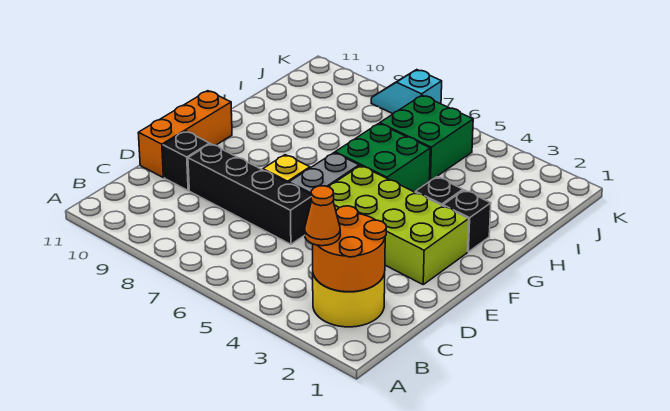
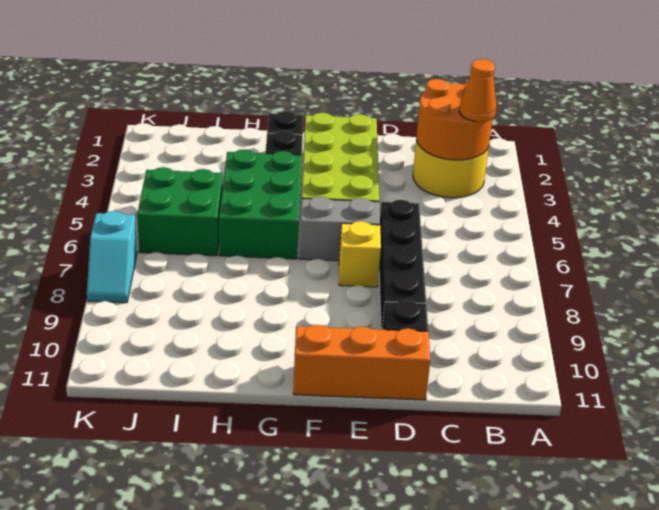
green brick G5:H6 level 1 -> green brick G4:H6 level 1

